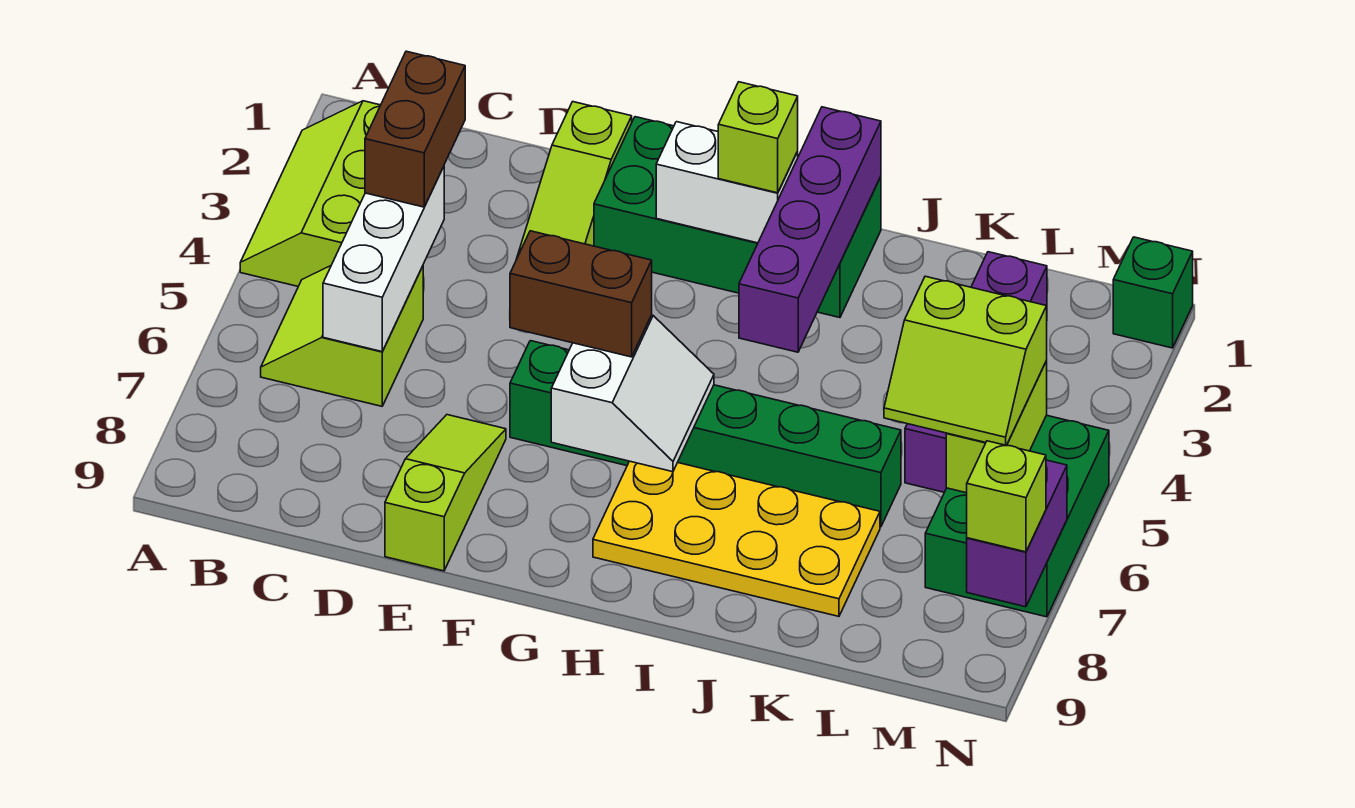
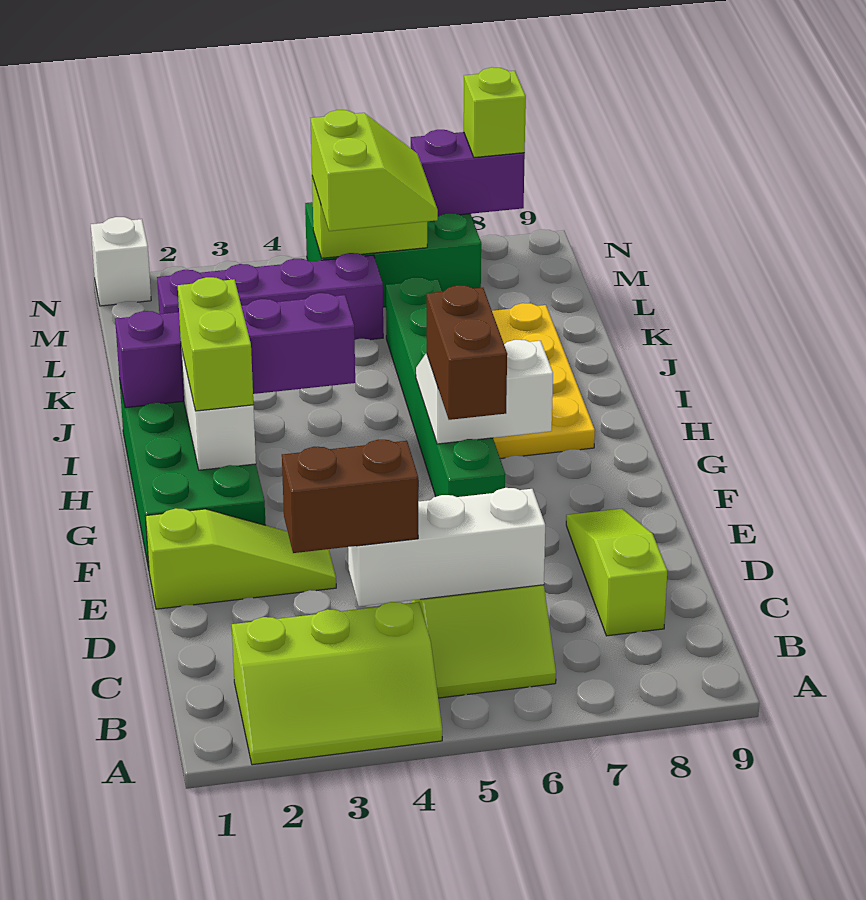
lime slope E7:E9 level 1 top 9 -> lime slope C8:E8 level 1 top C
lime brick H2 level 3 -> lime brick G2:H2 level 3
green brick N1 level 1 -> white brick N1 level 1

